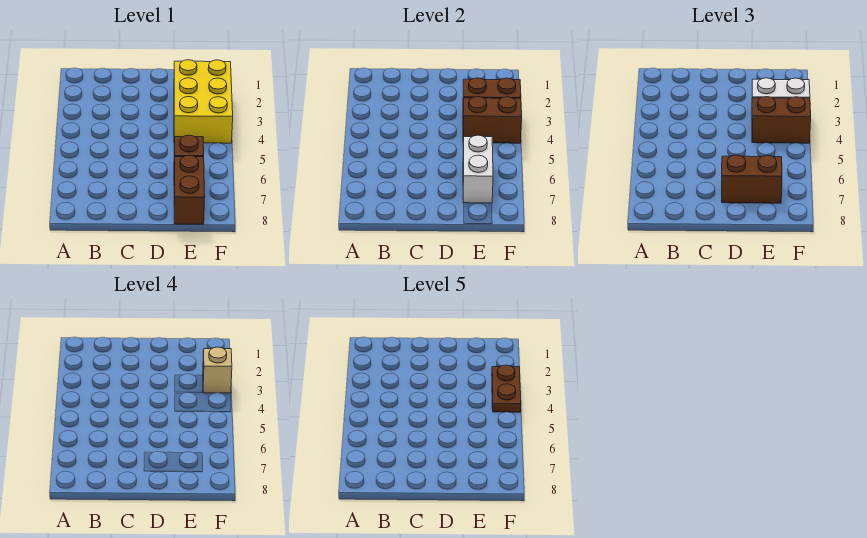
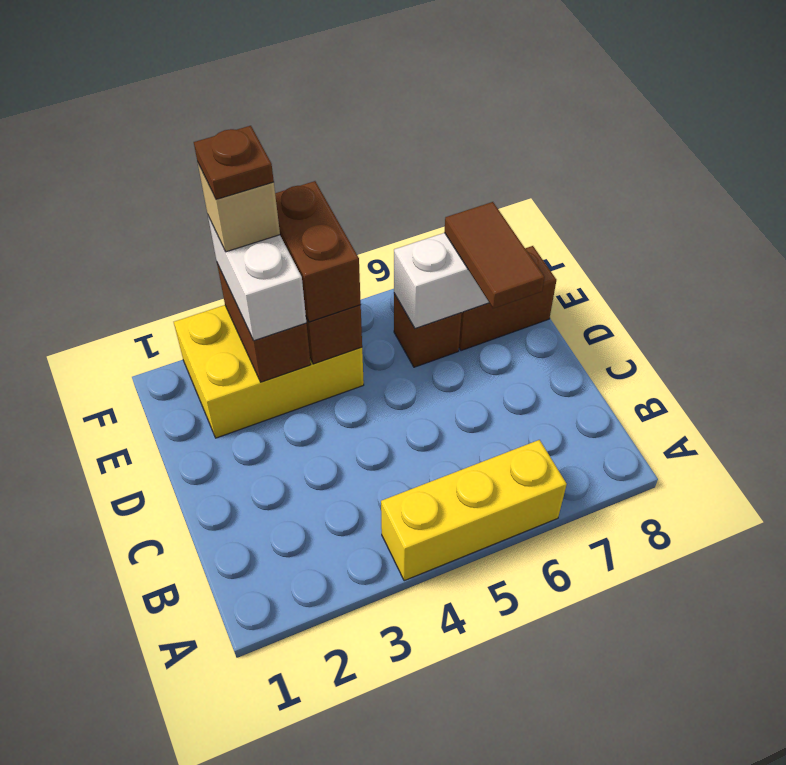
none -> yellow brick A4:A6 level 1
brown brick D7:E7 level 3 -> brown tile D7:E7 level 3
brown plate F3:F4 level 5 -> brown plate F3 level 5

